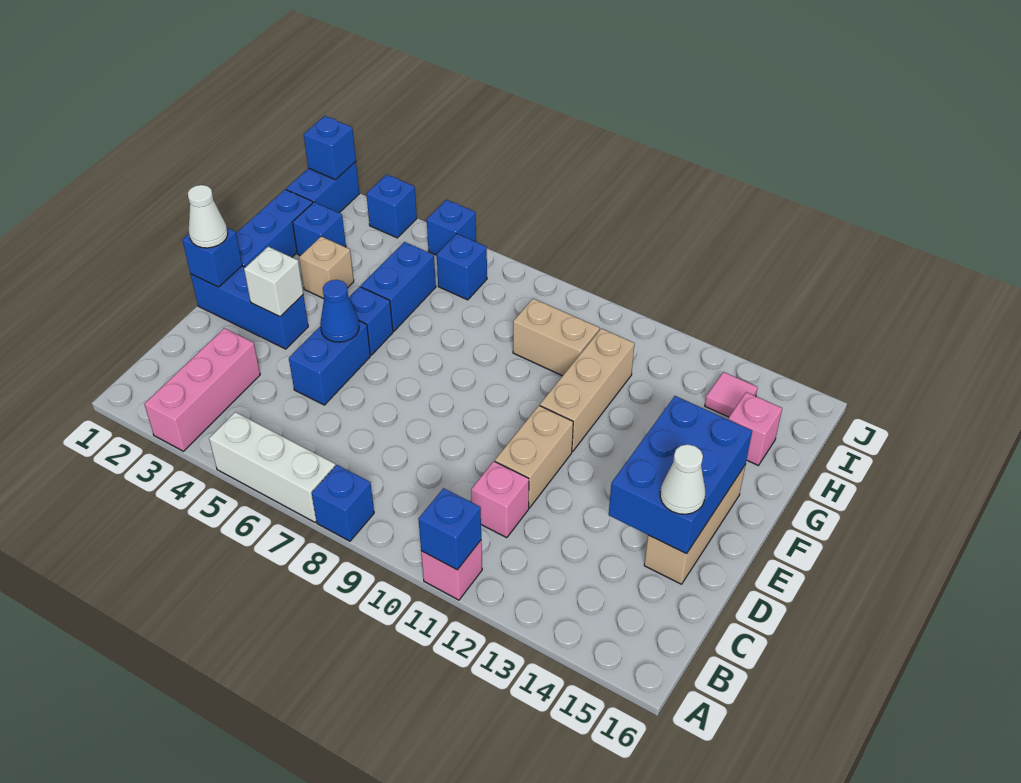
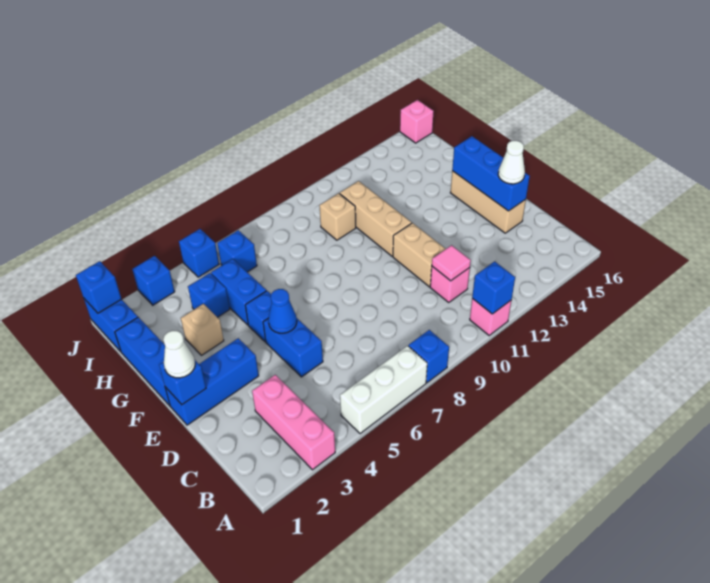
blue brick D14:F15 level 2 -> blue brick D15:F15 level 2
white brick E3 level 2 -> none
blue brick H2 level 1 -> blue brick H4 level 1
tan brick H9:H10 level 1 -> tan brick H10 level 1
pink brick H15 level 1 -> pink brick J16 level 1
pink tile I14 level 1 -> pink tile C11 level 2

